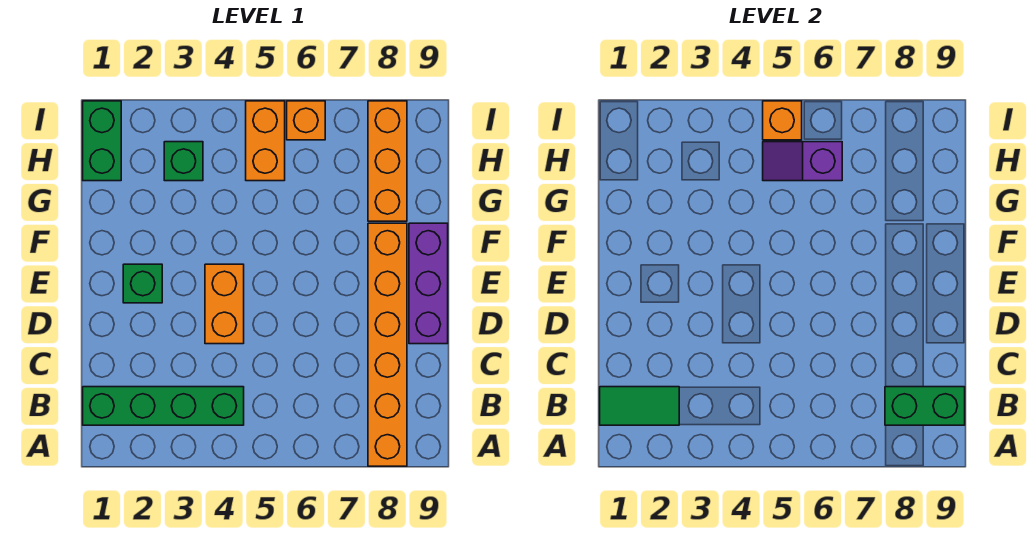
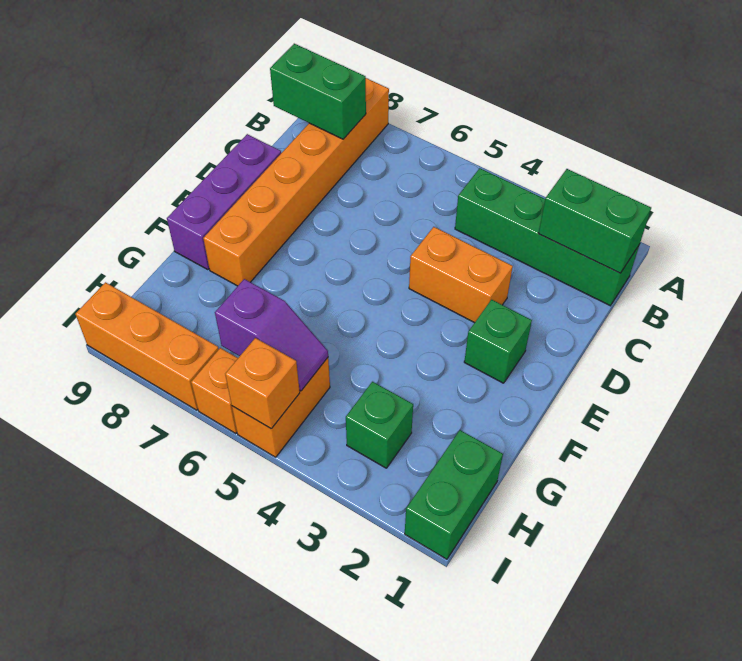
green tile B1:B2 level 2 -> green brick B1:B2 level 2
orange brick D4:E4 level 1 -> orange brick D3:D4 level 1
orange brick G8:I8 level 1 -> orange brick I7:I9 level 1

